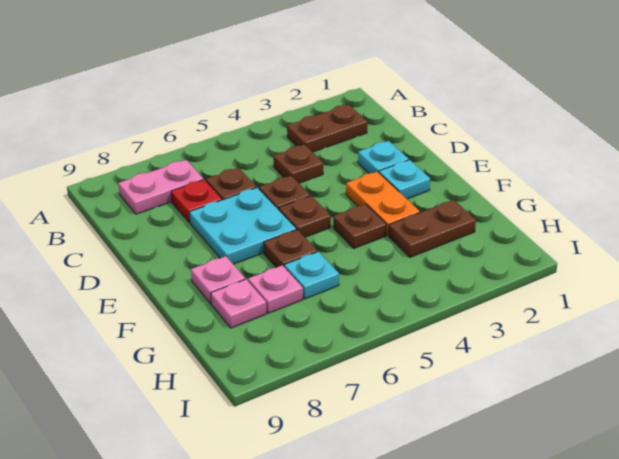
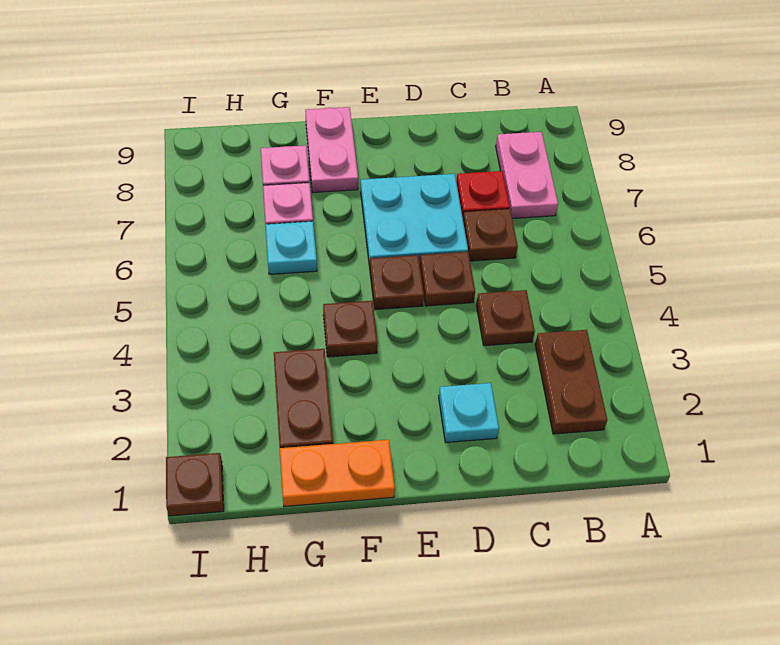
cyan plate E2 level 1 -> none
orange plate E3:F3 level 1 -> orange plate F1:G1 level 1
brown plate F6 level 1 -> brown plate I1 level 1
pink plate F8 level 1 -> pink plate F8:F9 level 1

